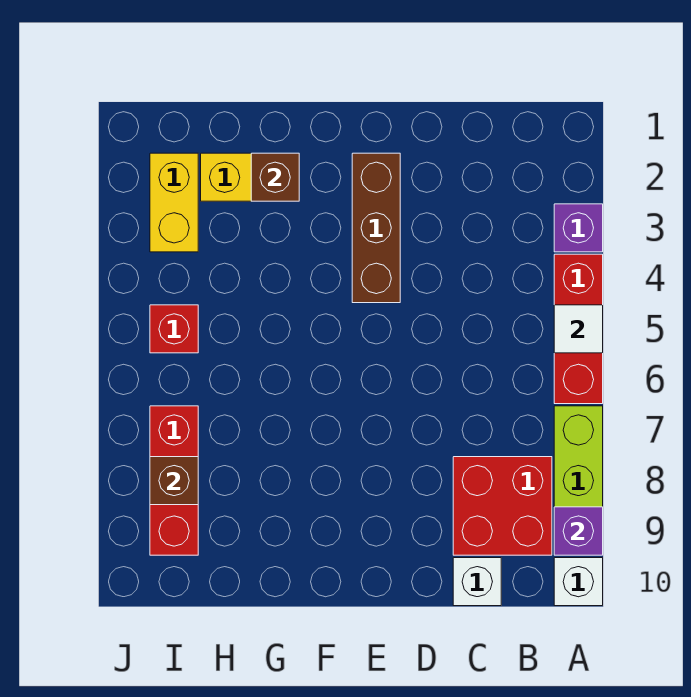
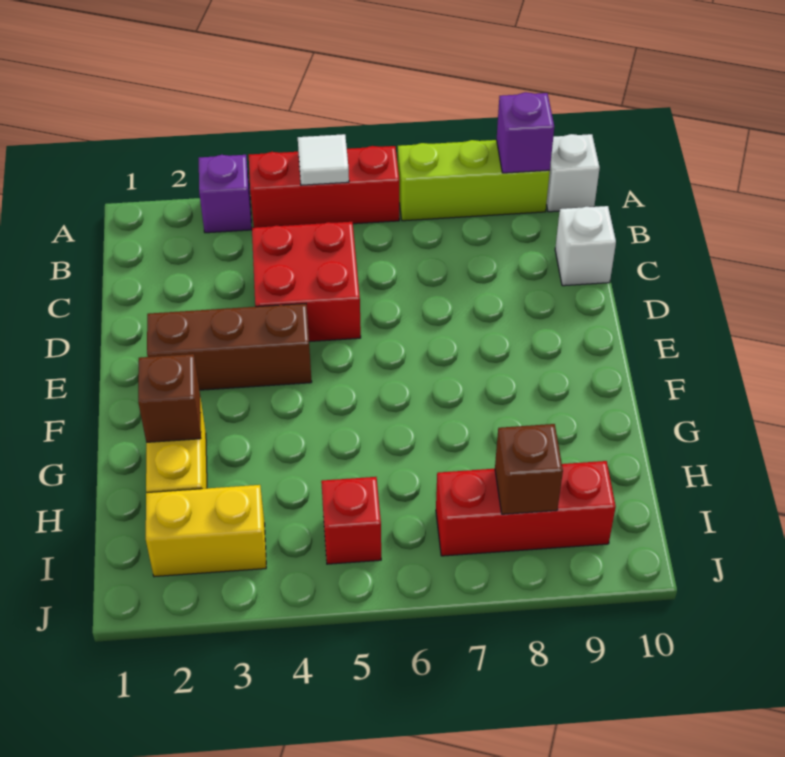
red brick B8:C9 level 1 -> red brick C4:D5 level 1

